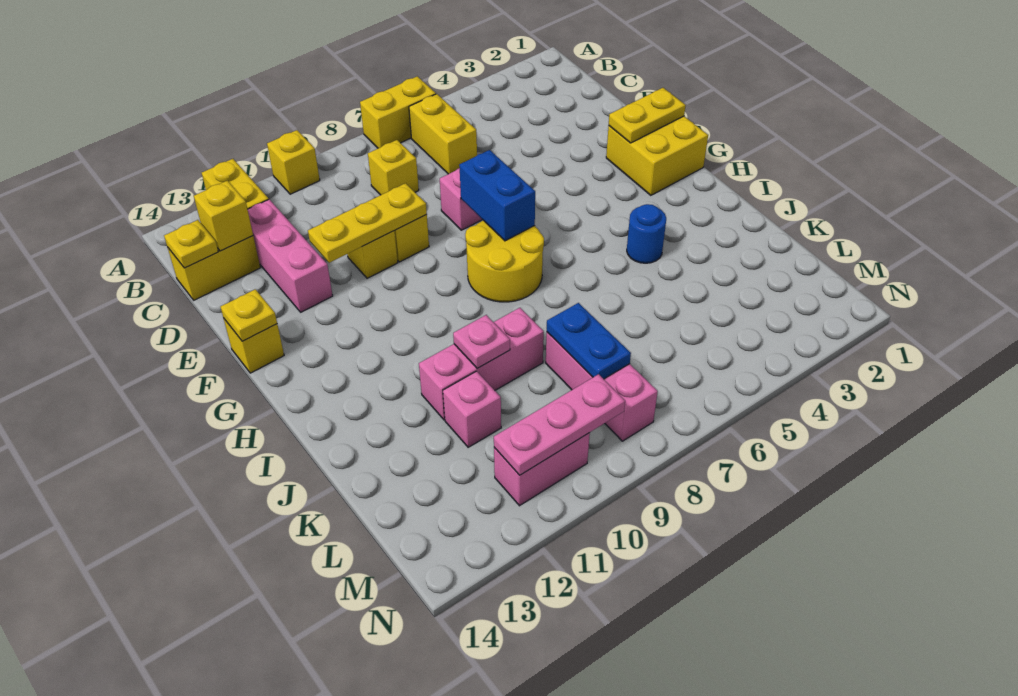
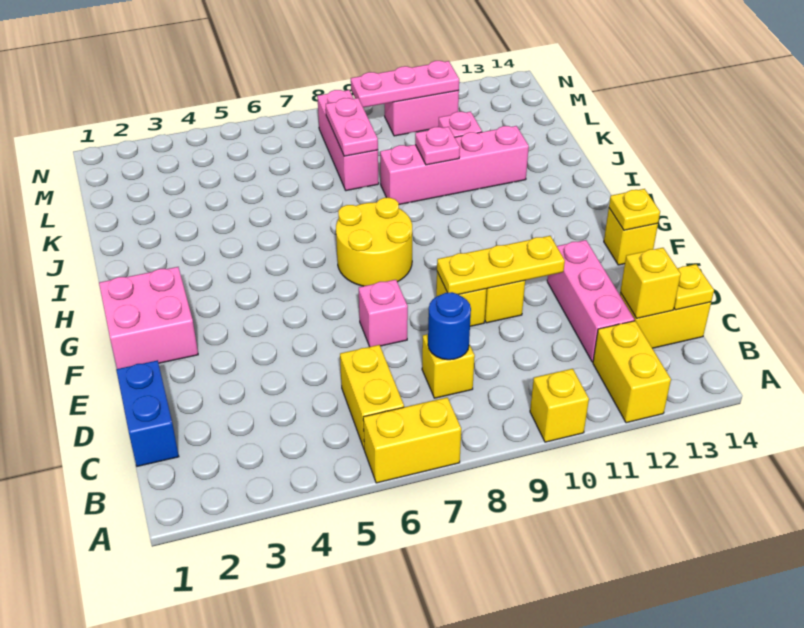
yellow brick F1:G2 level 1 -> pink brick F1:G2 level 1
yellow plate F1:F2 level 2 -> none
blue brick F7:G7 level 2 -> blue brick C1:D1 level 1
blue round brick I4 level 1 -> blue round brick C8 level 2
pink brick J9:J11 level 1 -> pink brick J9:J12 level 1
blue plate K8:L8 level 2 -> pink plate K8:L8 level 2

